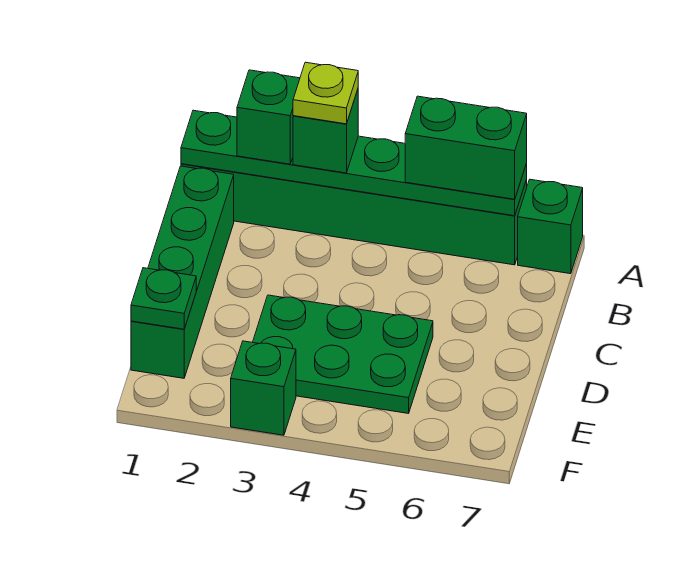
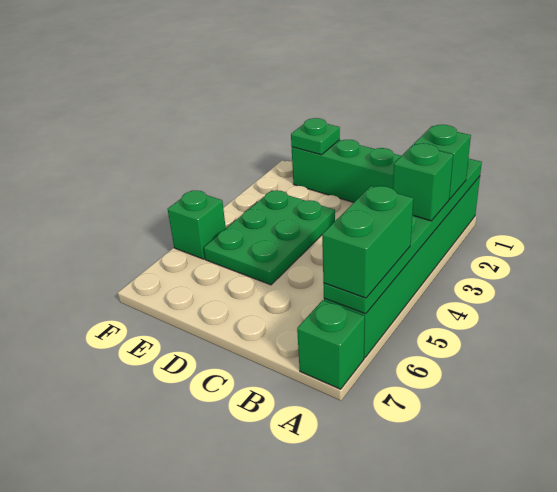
lime plate A3 level 4 -> none
green brick F3 level 1 -> green brick F5 level 1

